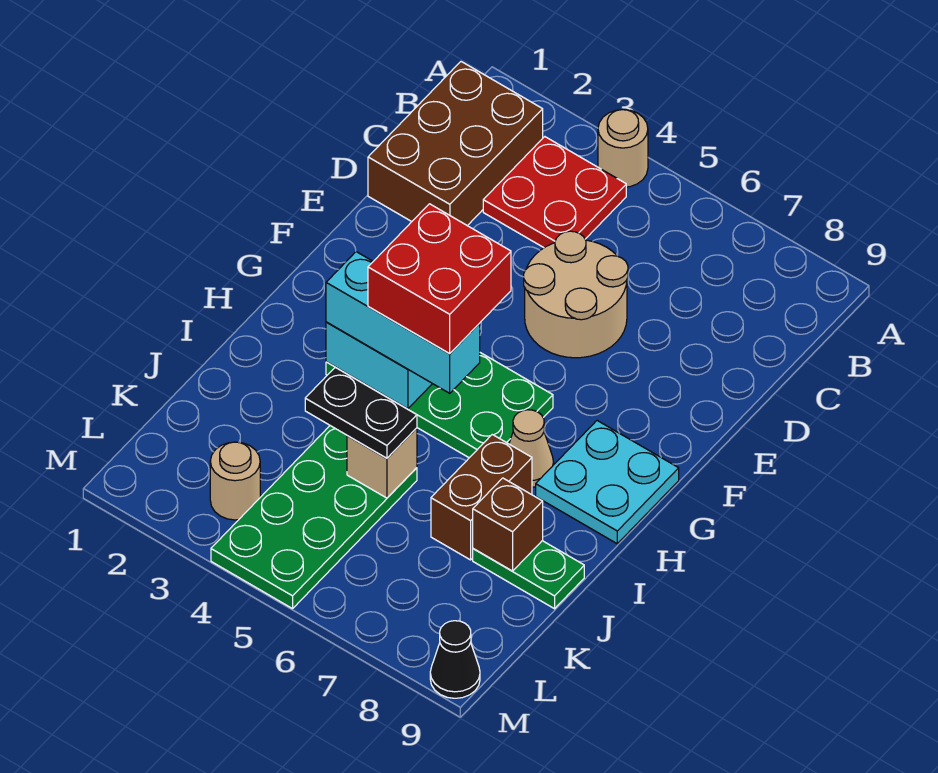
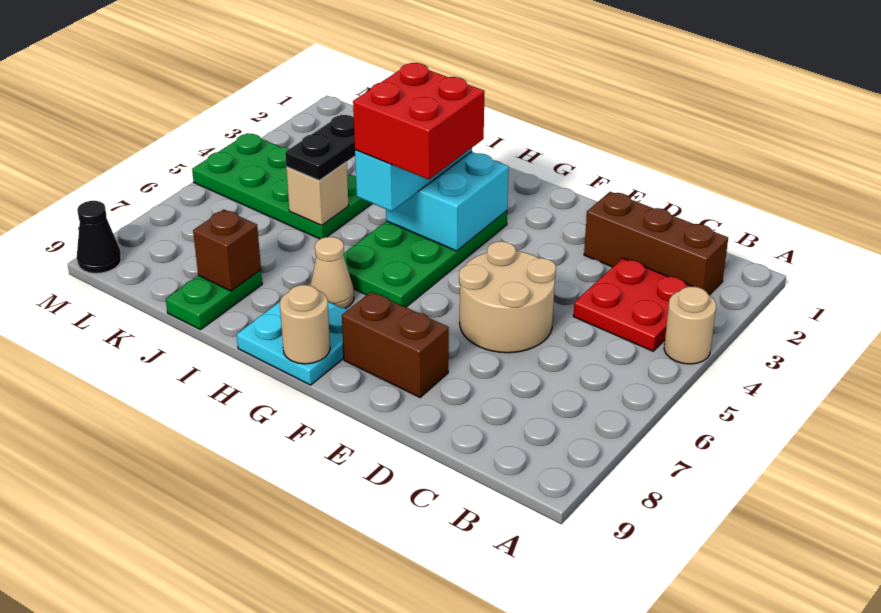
brown brick B1:D2 level 1 -> brown brick B2:D2 level 1
brown brick I7:J7 level 1 -> brown brick E8:F8 level 1
tan round brick L3 level 1 -> tan round brick G9 level 2

